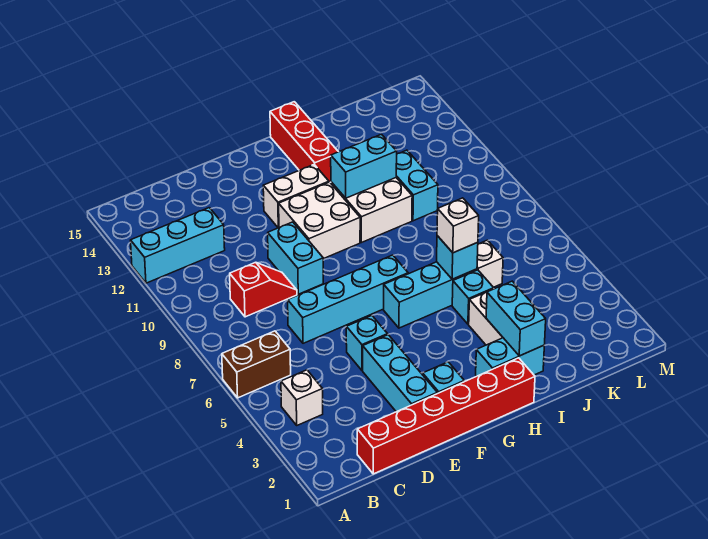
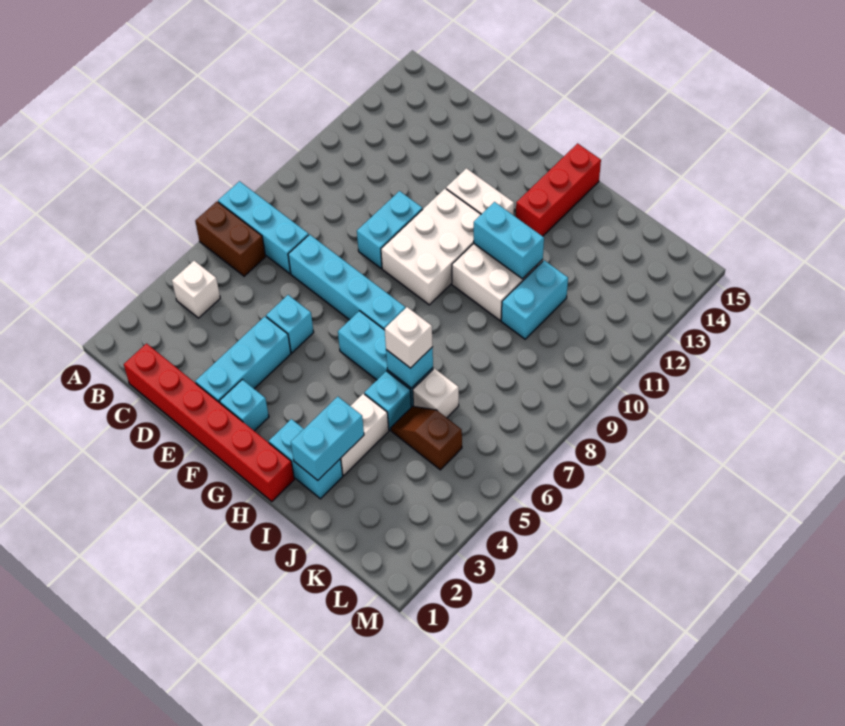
cyan brick A12:C12 level 1 -> cyan brick A7:C7 level 1
red slope C9:D9 level 1 top C -> none
white brick F10:G11 level 1 -> white brick F9:G11 level 1
none -> brown slope J5:K5 level 1 top K

